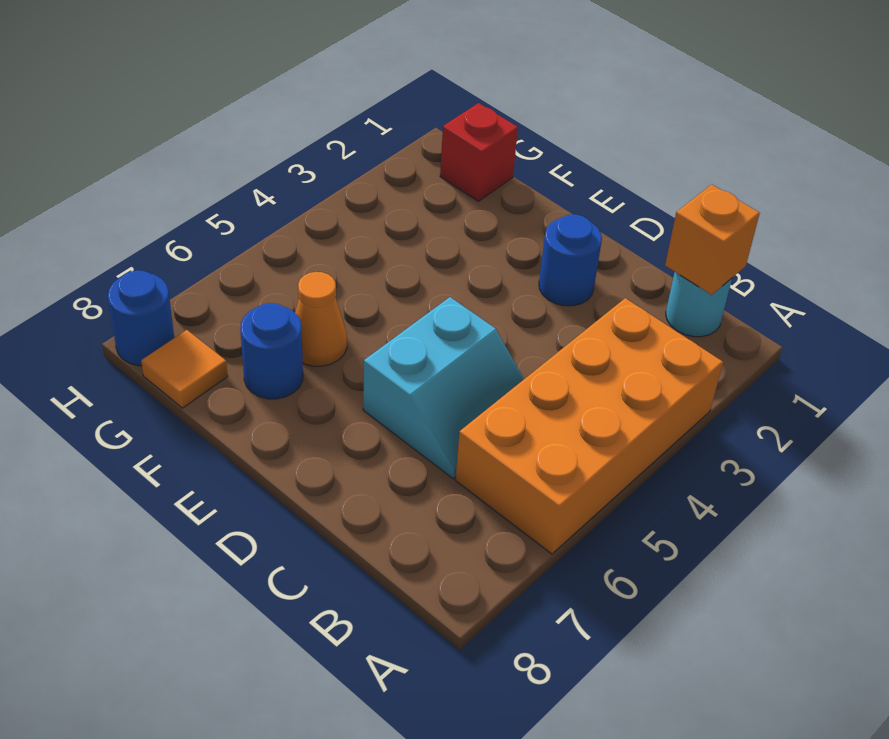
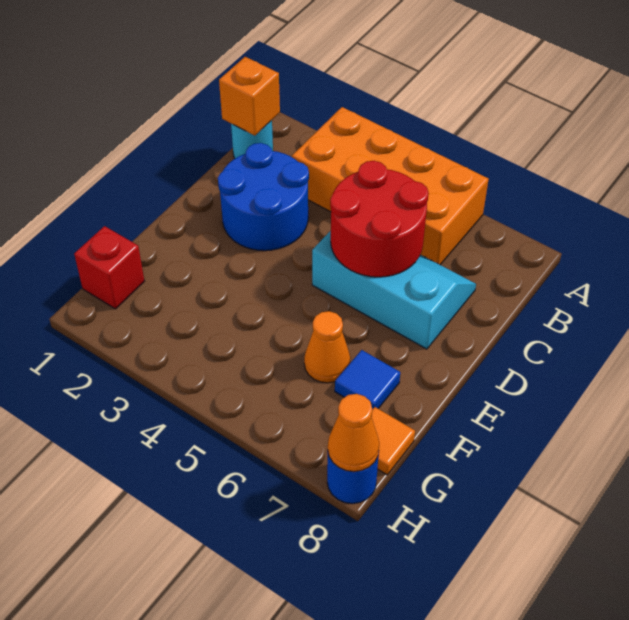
cyan slope C5:D6 level 1 top D -> cyan slope C5:D7 level 1 top D
none -> red round brick C5:D6 level 2
blue round brick D2 level 1 -> blue round brick C2:D3 level 1
blue round brick F7 level 1 -> blue tile F7 level 1
none -> orange cone H8 level 2

